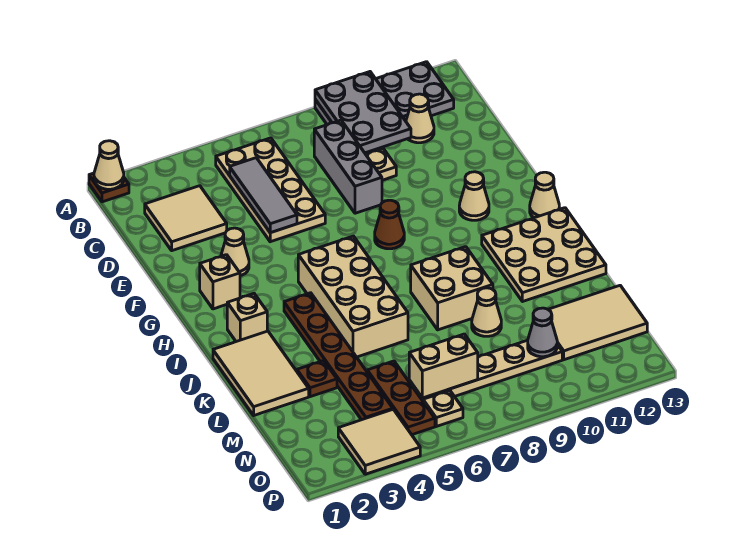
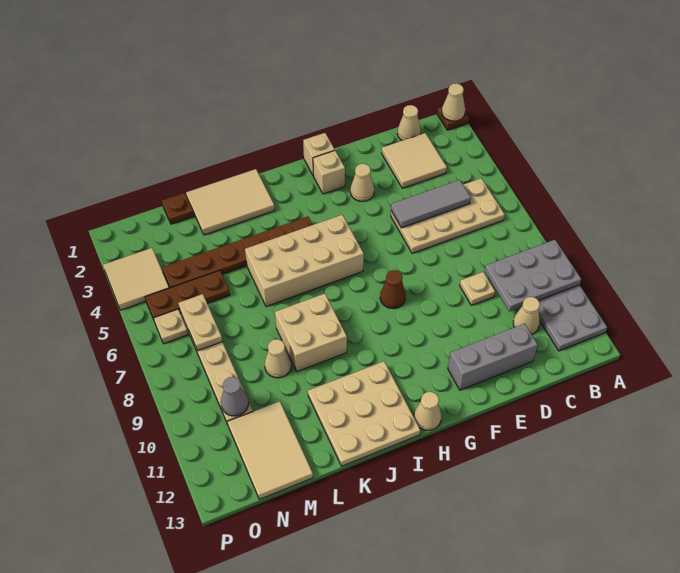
grey brick C8:E8 level 1 -> grey brick D12:F12 level 1
tan cone G11 level 1 -> tan cone C1 level 1
tan brick I2 level 1 -> tan brick G1 level 1
brown plate L3 level 1 -> brown plate M1 level 1
tan brick N6:N7 level 2 -> tan plate N6:N7 level 2

